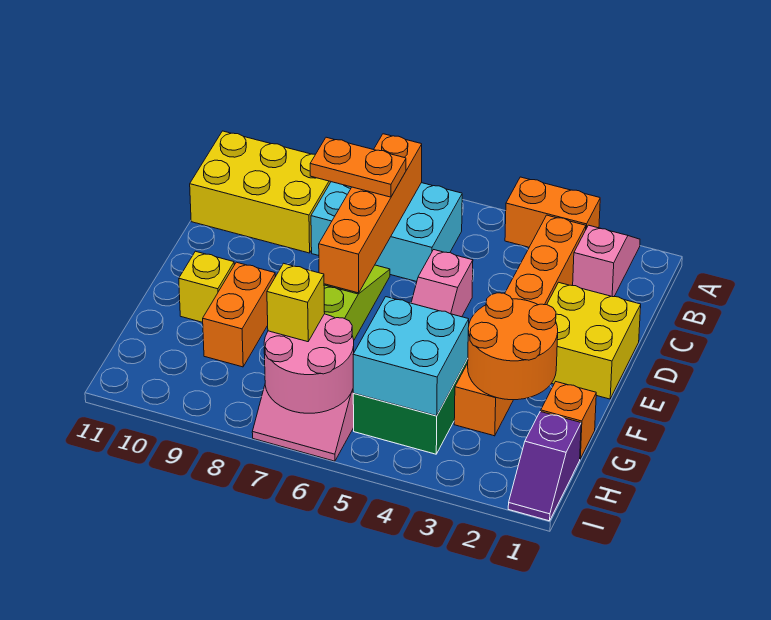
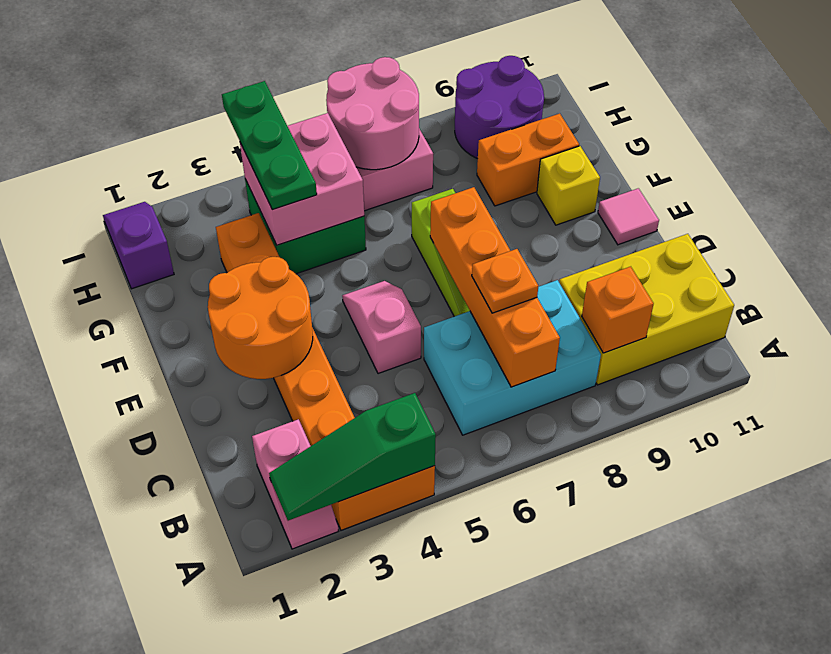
none -> green slope A2:A4 level 2 top 4
orange plate C7:C8 level 3 -> orange plate C7 level 3
yellow brick D1:E2 level 1 -> none
none -> pink tile E11 level 1
orange round brick F2:G3 level 2 -> orange round brick D2:E3 level 2
orange brick F9:G9 level 1 -> orange brick G9:G10 level 1
orange brick G1 level 1 -> orange brick B9 level 2
cyan brick G4:H5 level 2 -> pink brick G4:H5 level 2
none -> green plate G4:I4 level 3
yellow brick H7 level 3 -> none
none -> purple round brick H9:I10 level 1

